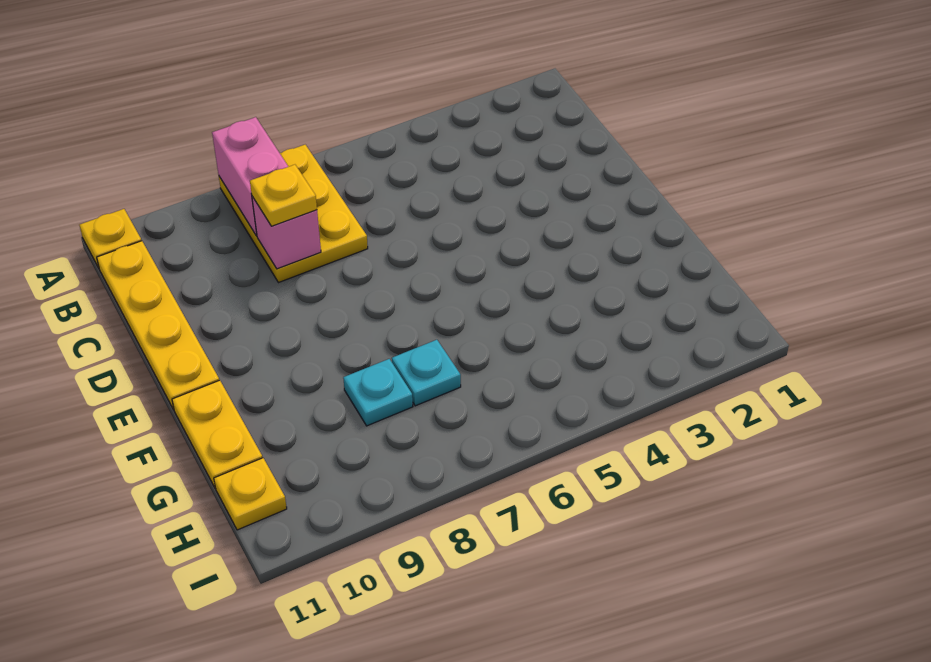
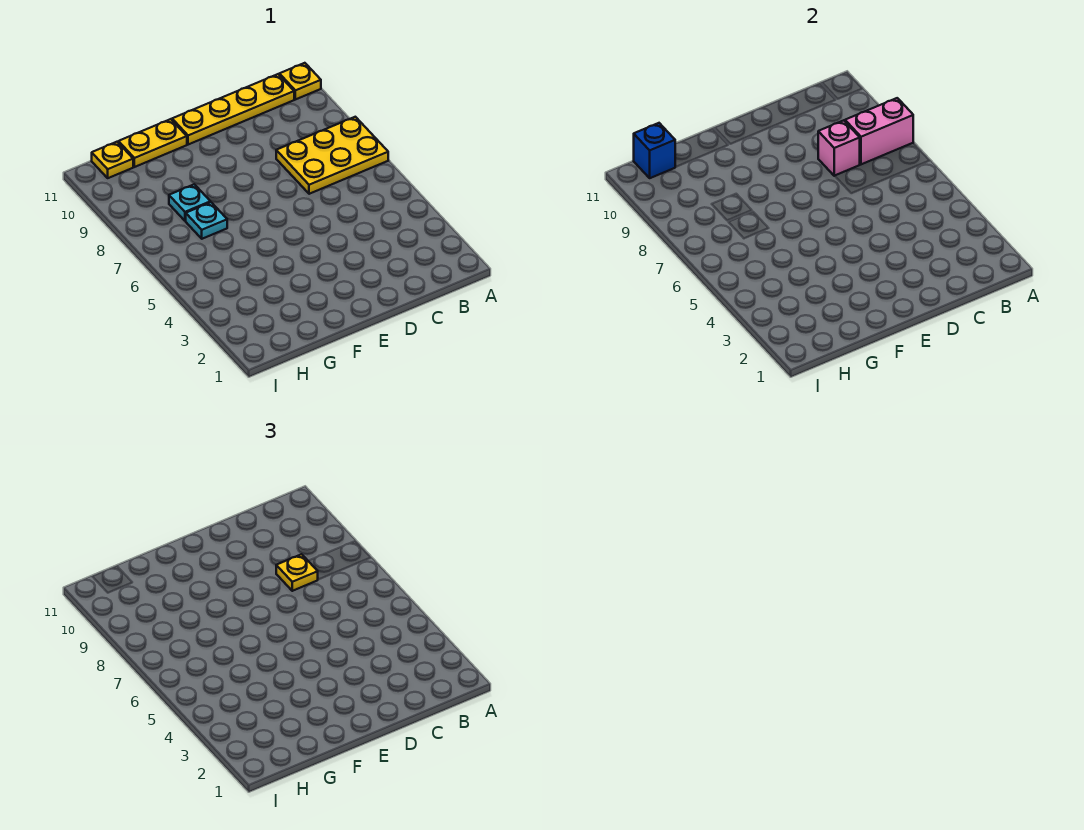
none -> blue brick H11 level 2

